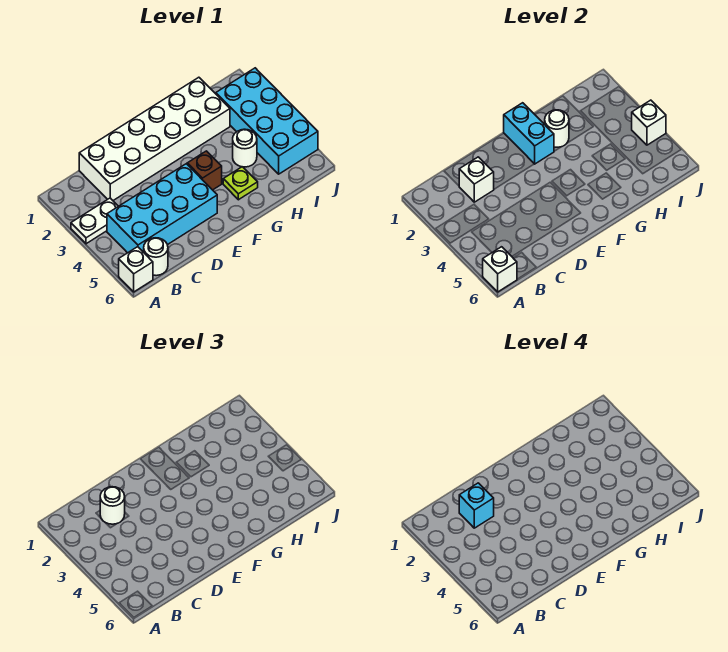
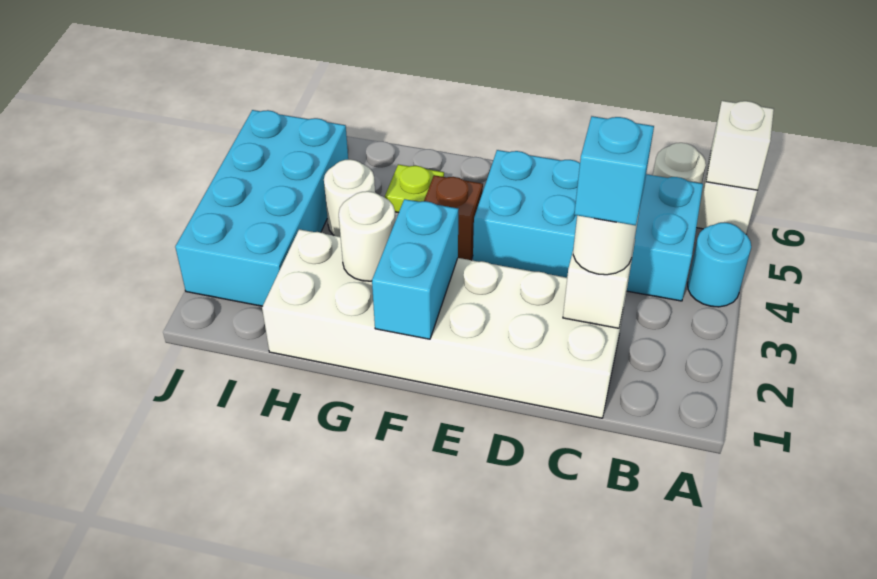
white plate A3:B3 level 1 -> none
none -> cyan round brick A4 level 1
white brick J4 level 2 -> none

